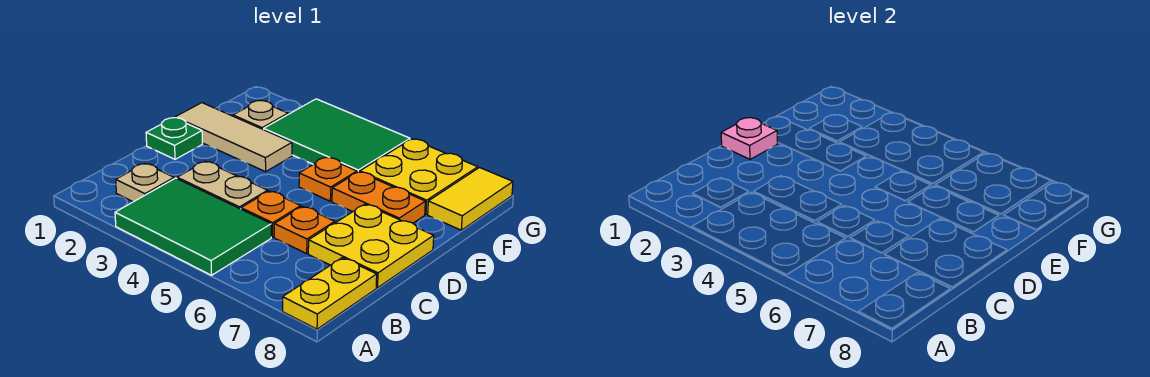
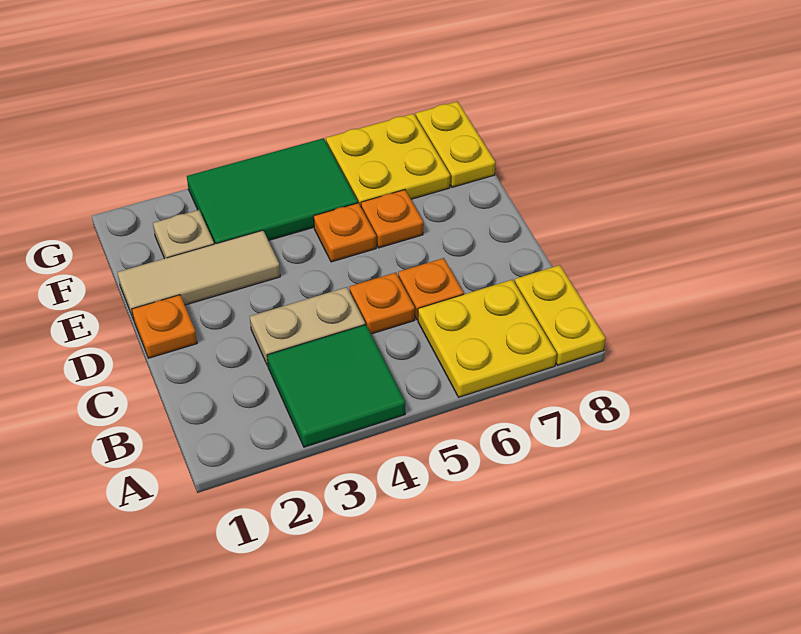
green tile A3:B5 level 1 -> green tile A3:B4 level 1
tan plate B2 level 1 -> none
yellow plate C7:D8 level 1 -> yellow plate A6:B7 level 1
green plate D1 level 1 -> orange plate D1 level 1
pink plate D1 level 2 -> none
orange plate E6:E7 level 1 -> orange plate E6 level 1
yellow tile F8:G8 level 1 -> yellow plate F8:G8 level 1

